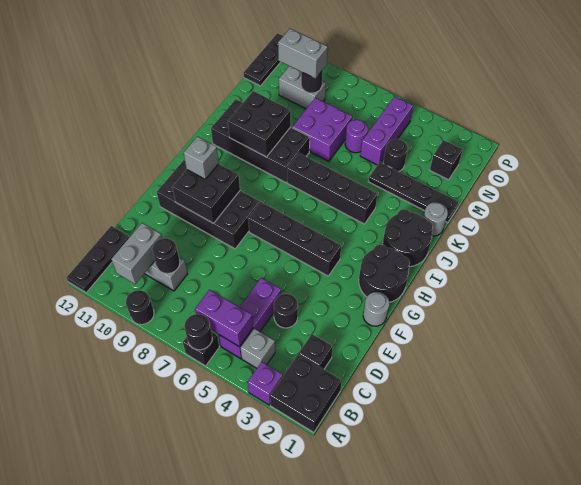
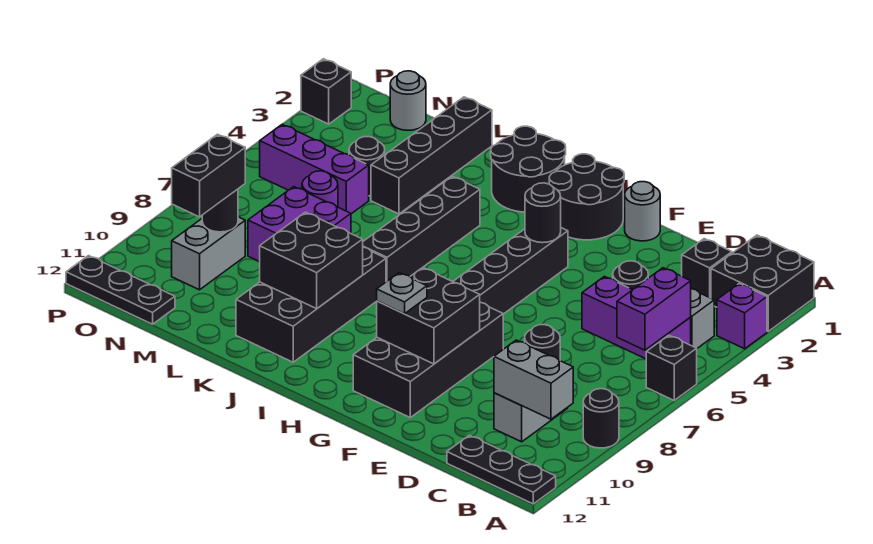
black round brick A6 level 2 -> black round brick G4 level 2
grey brick G10 level 3 -> grey plate G10 level 3
grey round brick K1 level 1 -> grey round brick N1 level 1
black plate L1:L4 level 1 -> black brick L1:L4 level 1
black brick N2 level 1 -> black brick P2 level 1
grey brick N9:N10 level 3 -> black brick N9:N10 level 3

